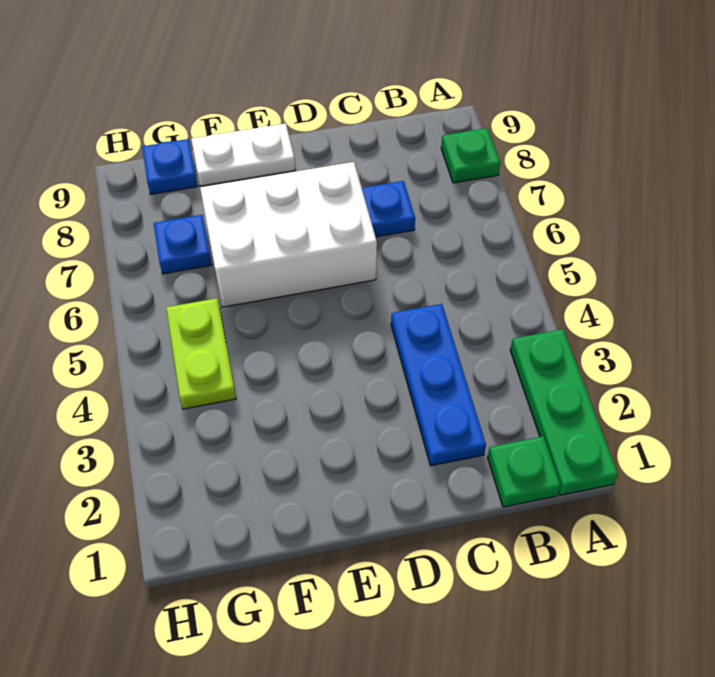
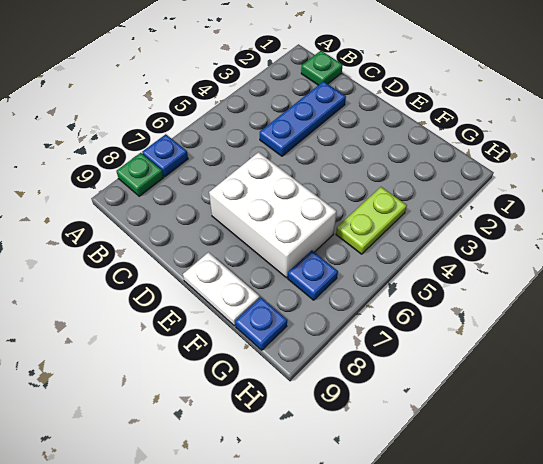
green plate A1:A3 level 1 -> none
blue plate C7 level 1 -> blue plate A7 level 1

